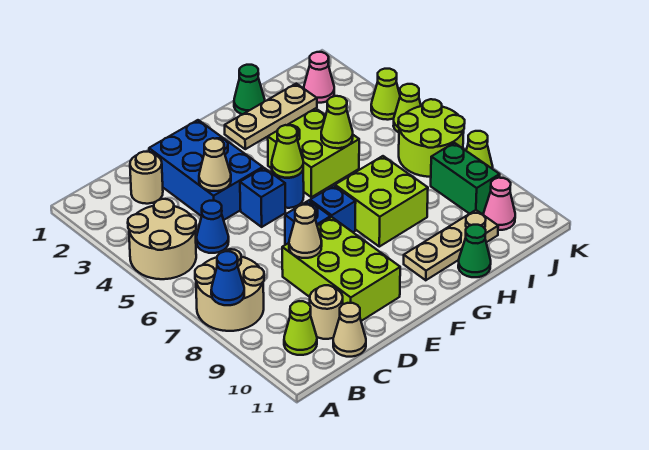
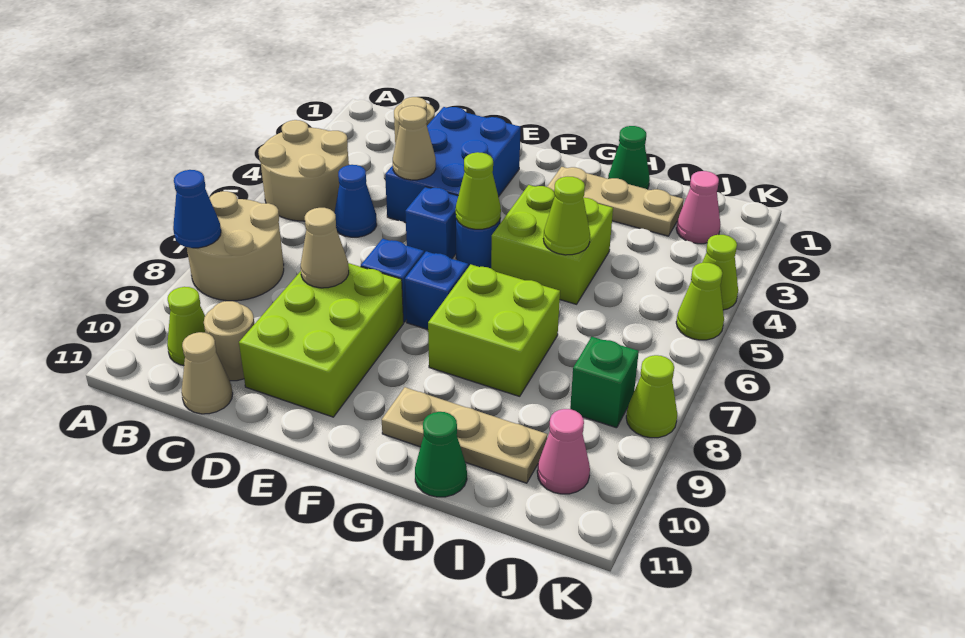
lime round brick J6:K7 level 1 -> none
green brick J8:J9 level 1 -> green brick J8 level 1

